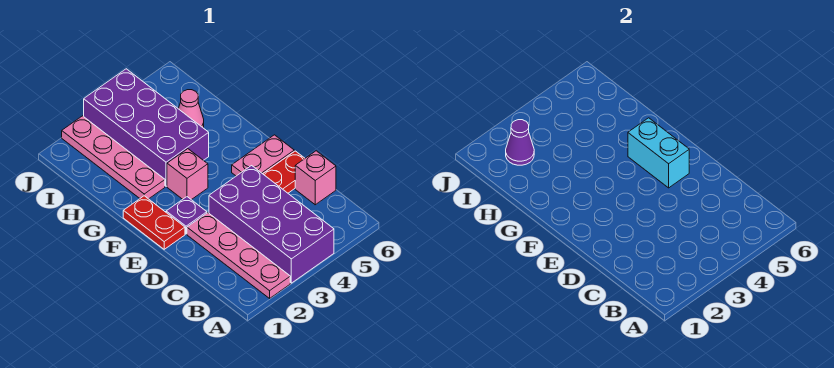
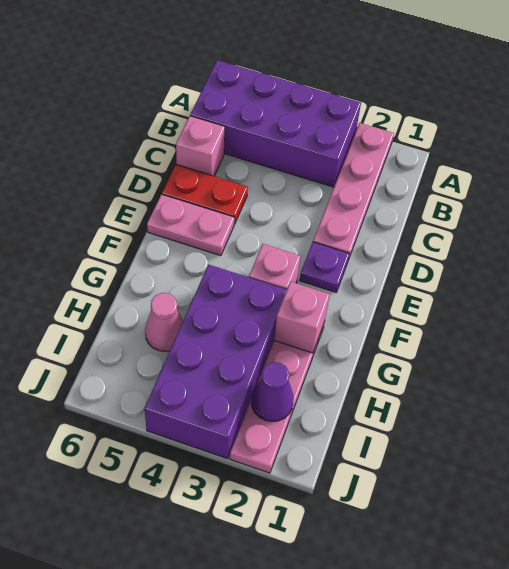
purple brick A3:D4 level 1 -> purple brick A3:B6 level 1
red plate E1:F1 level 1 -> none
cyan brick E5:F5 level 2 -> none
none -> pink brick G2 level 2

